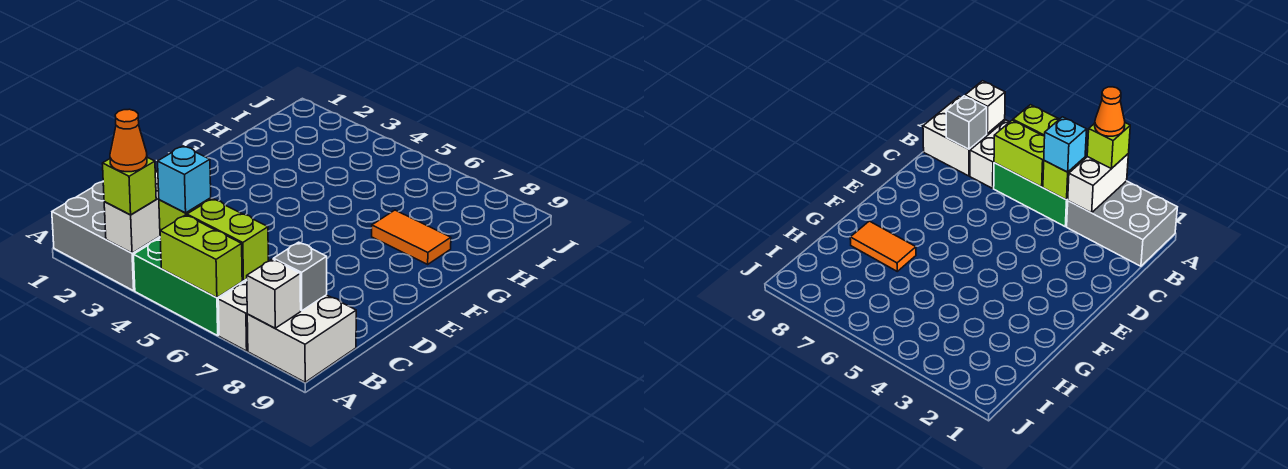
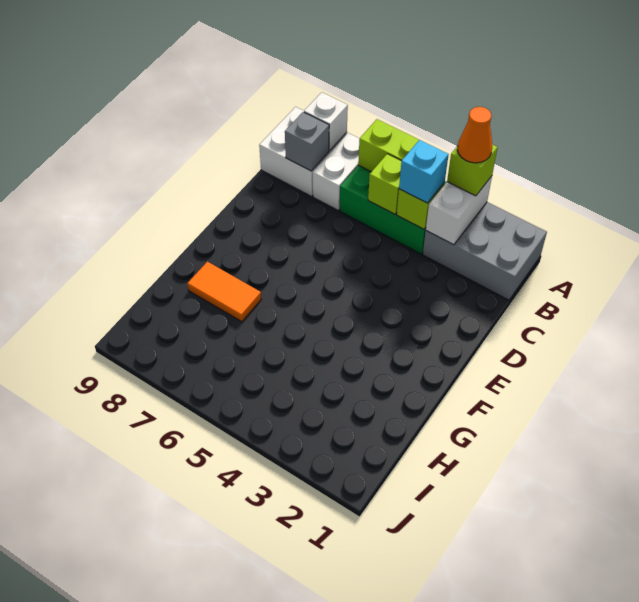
lime brick B5:B6 level 2 -> lime brick B5 level 2

